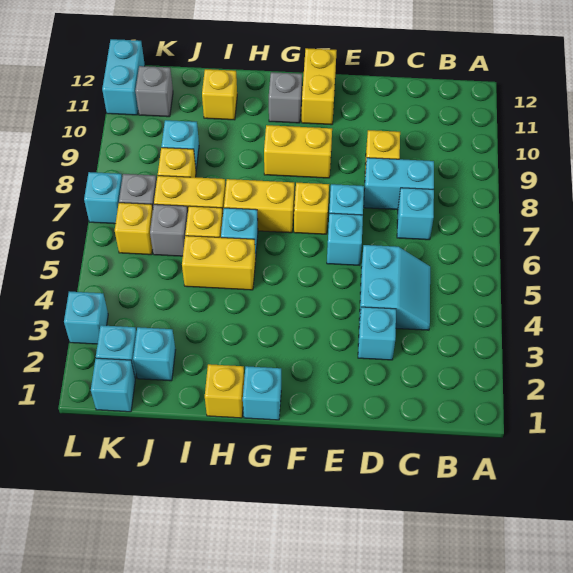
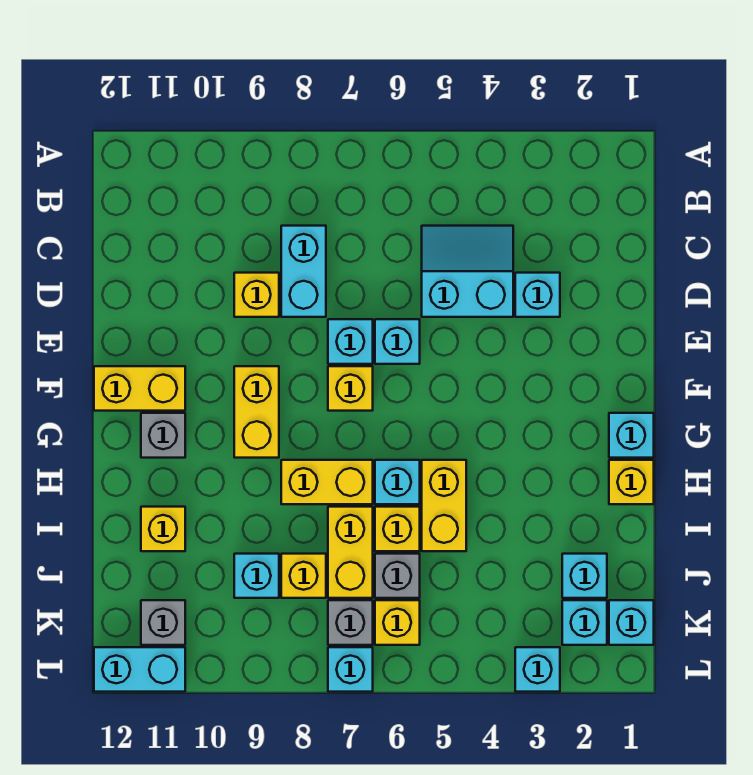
cyan brick C7 level 1 -> none
yellow brick G7:H7 level 1 -> yellow brick H7:H8 level 1

